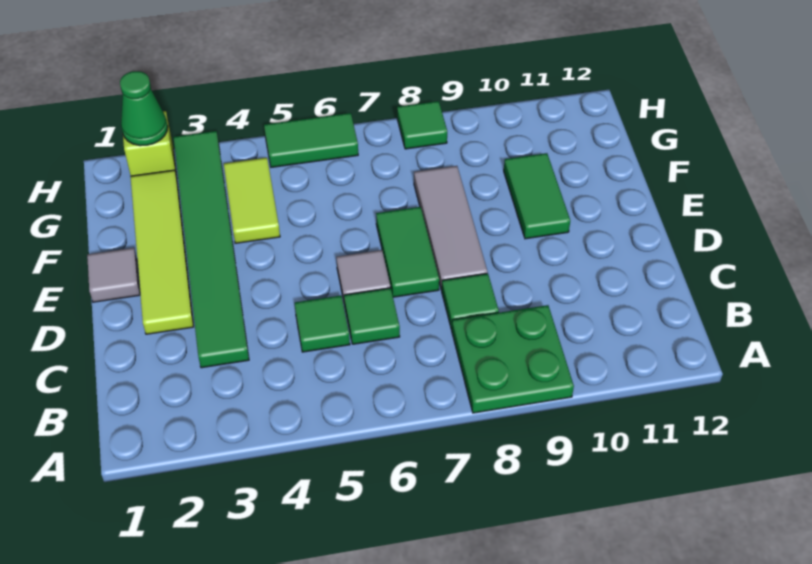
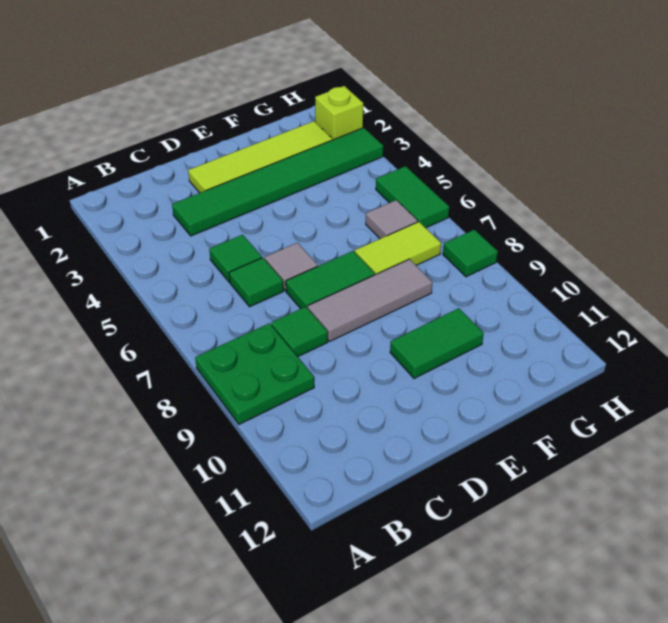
grey tile E1 level 1 -> grey tile G6 level 1
lime tile F4:G4 level 1 -> lime tile F7:G7 level 1
green cone H2 level 2 -> none

